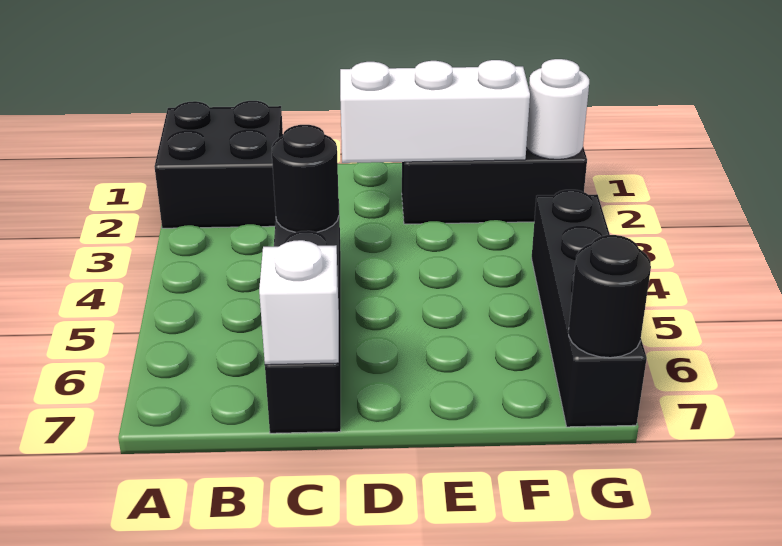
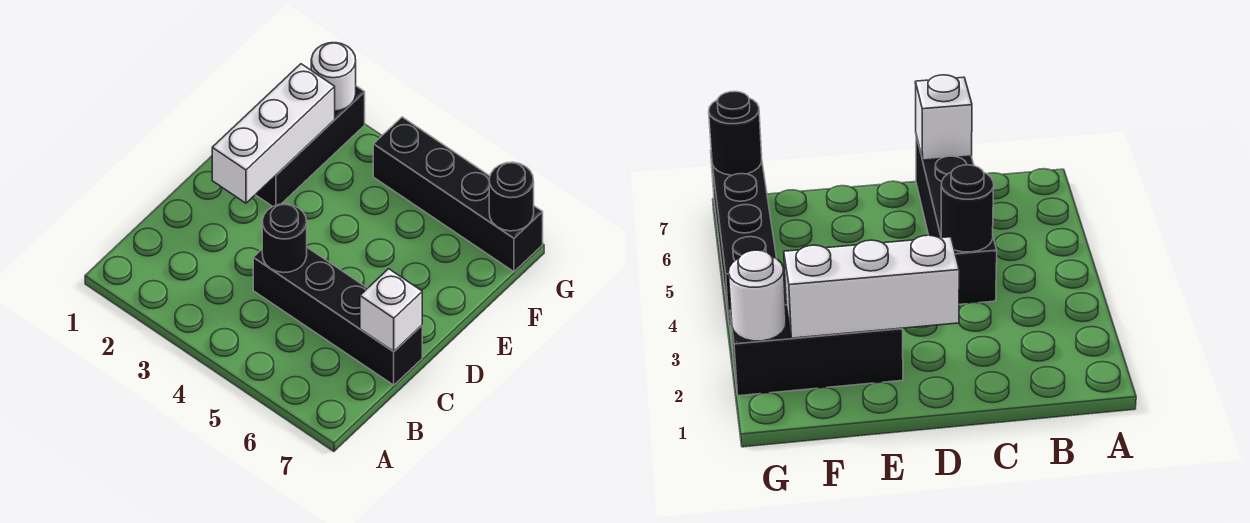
black brick A1:B2 level 1 -> none

